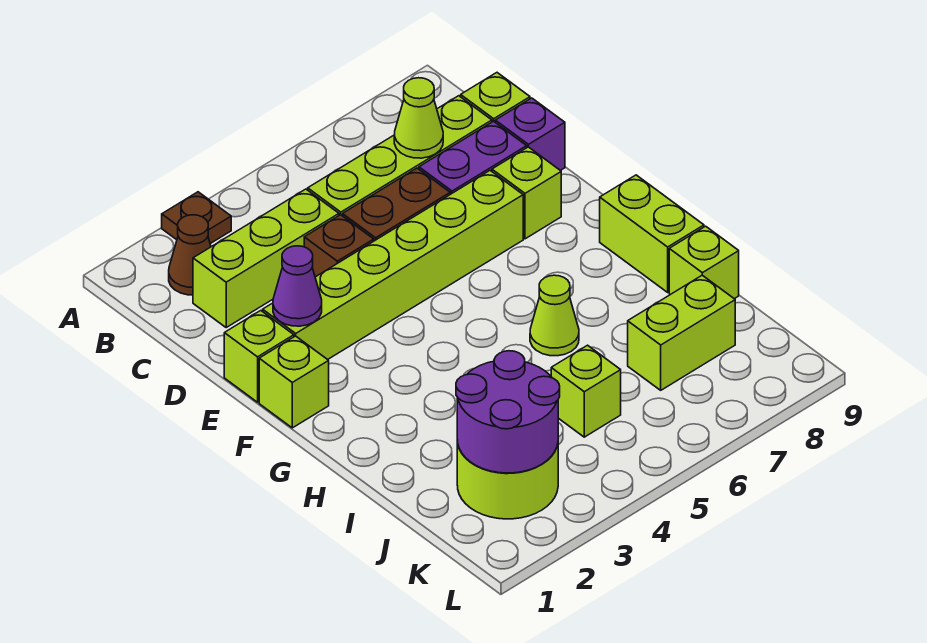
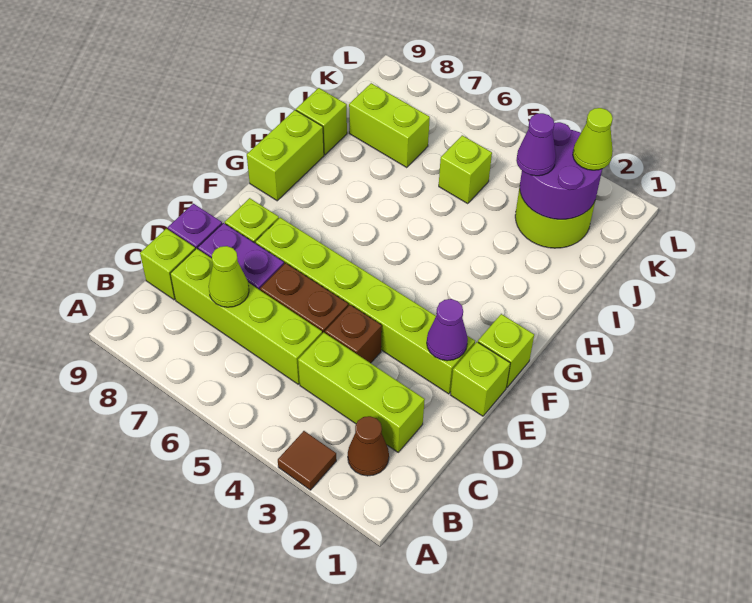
brown plate A3 level 1 -> brown tile A3 level 1
lime cone H6 level 1 -> lime cone K2 level 3
none -> purple cone J3 level 3

